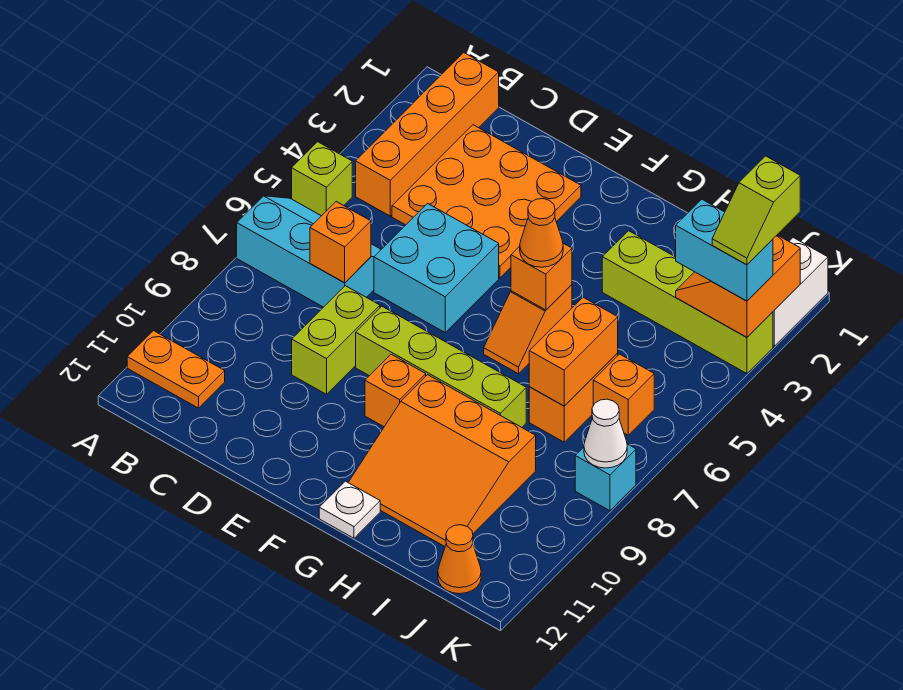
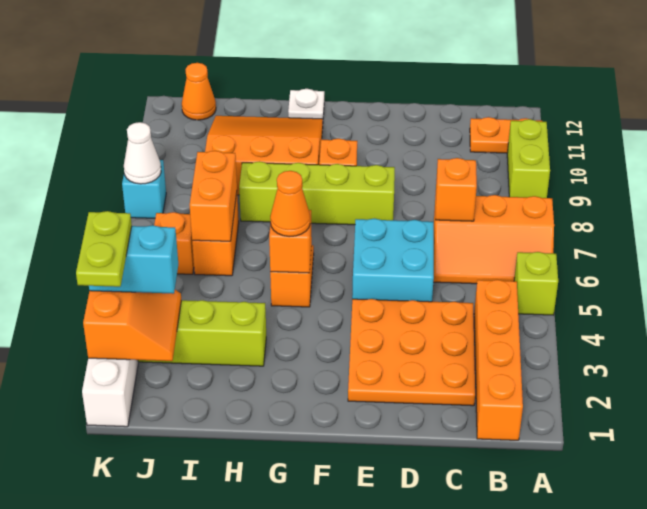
cyan slope A6:C7 level 1 top 7 -> orange slope A6:C7 level 1 top 7
lime brick D8:D9 level 1 -> lime brick A9:A10 level 1
lime slope K2:K3 level 4 top 2 -> lime plate K2:K3 level 4

